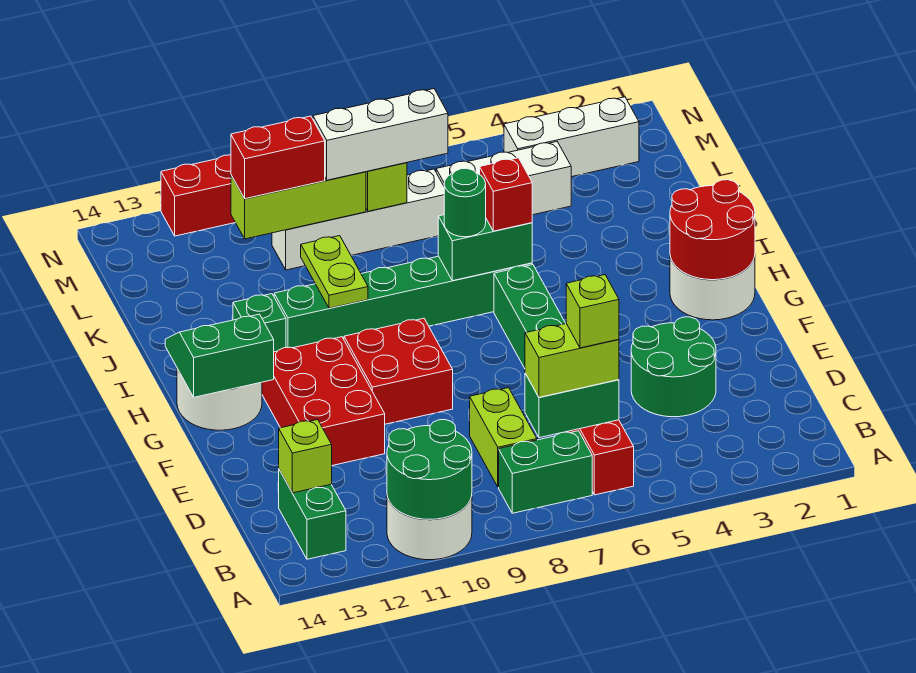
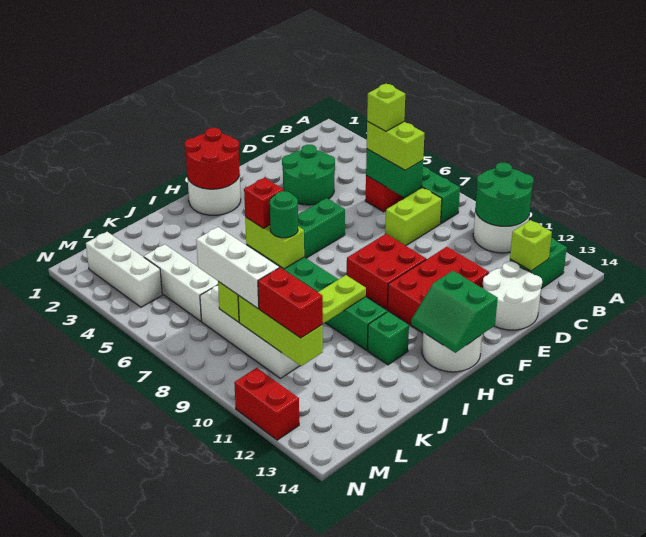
none -> white round brick D13:E14 level 1
green brick I6:I7 level 2 -> lime brick I6:I7 level 2

